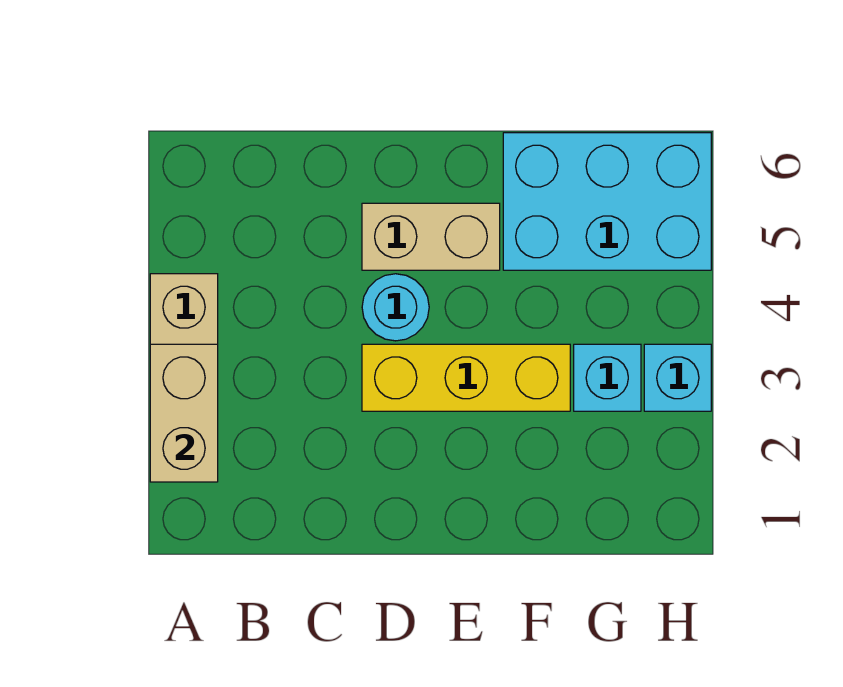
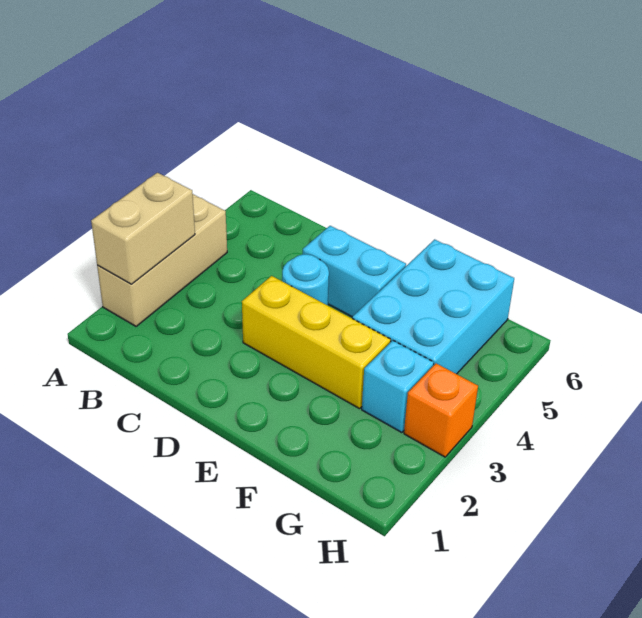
tan brick D5:E5 level 1 -> cyan brick D5:E5 level 1
cyan brick F5:H6 level 1 -> cyan brick F4:G6 level 1
cyan brick H3 level 1 -> orange brick H3 level 1

